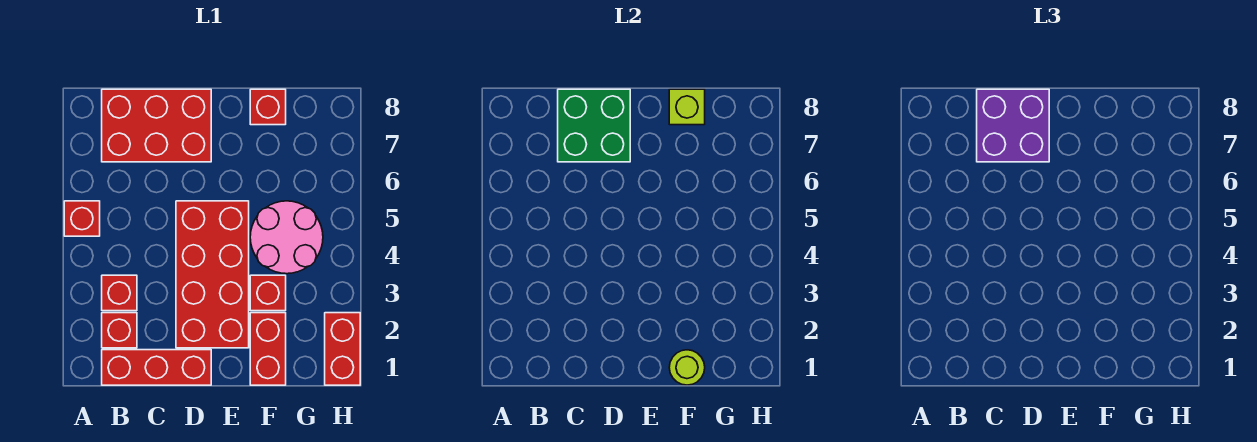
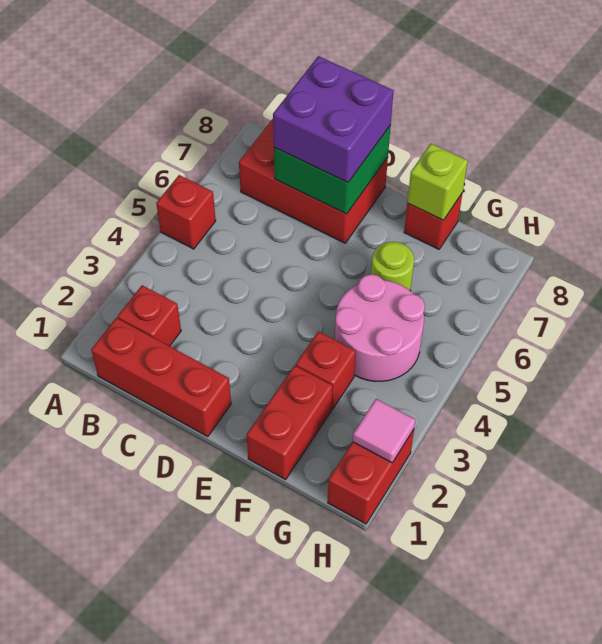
red brick B3 level 1 -> none
red brick D2:E5 level 1 -> none
lime round brick F1 level 2 -> lime round brick F6 level 1
none -> pink tile H2 level 2

